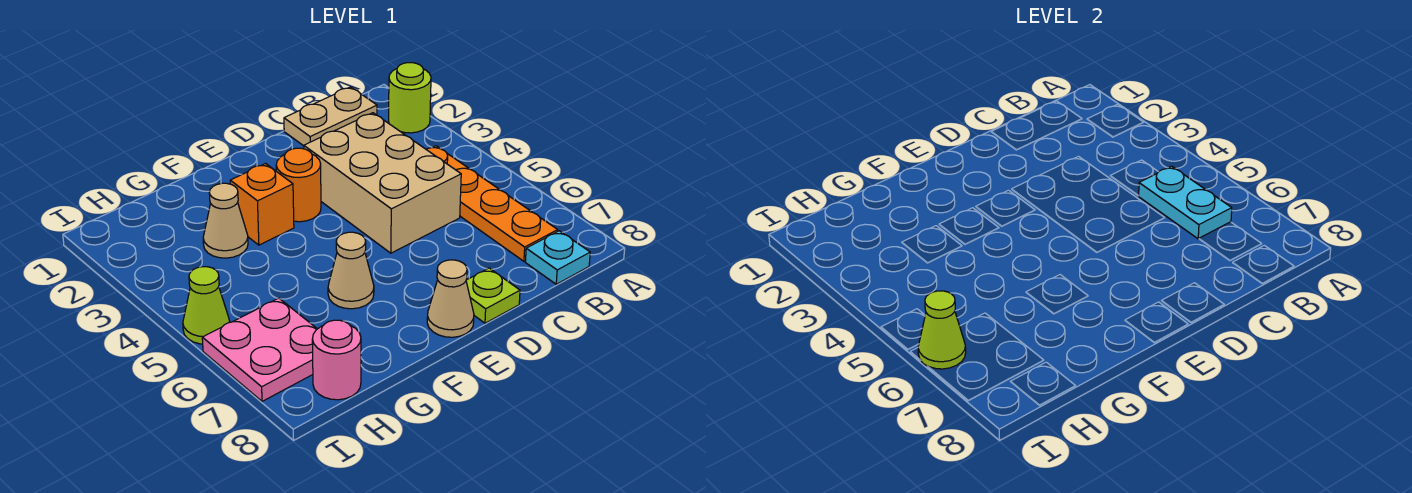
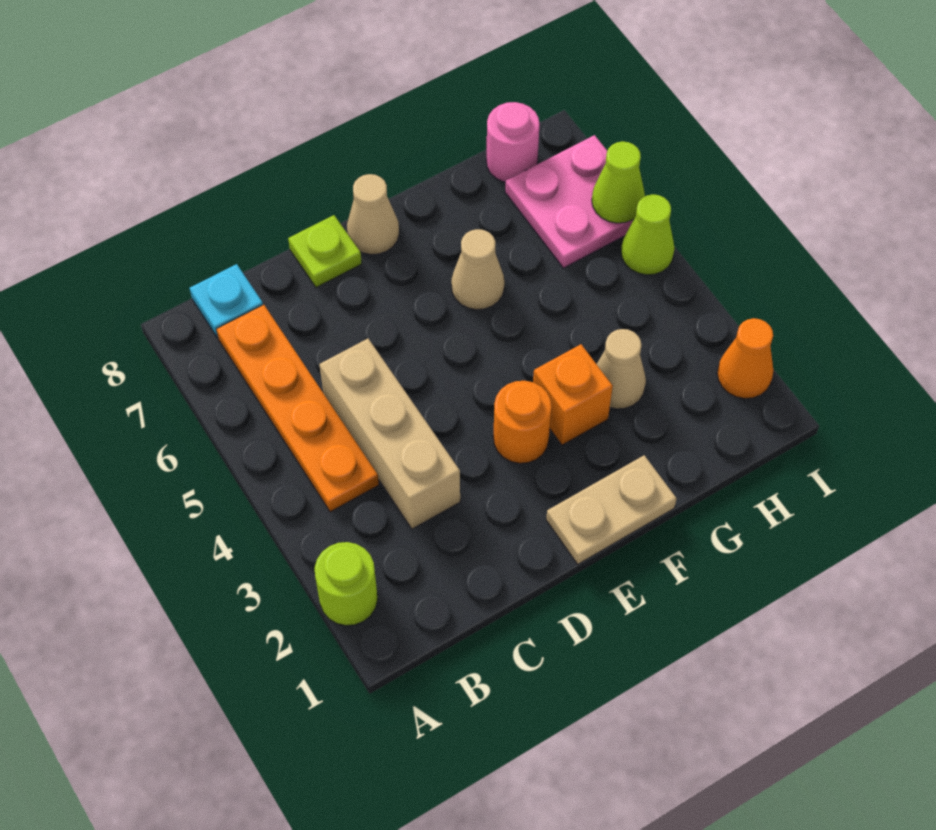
tan plate B1:C1 level 1 -> tan plate E1:F1 level 1
cyan plate B5:B6 level 2 -> none
tan brick C3:D5 level 1 -> tan brick C3:C5 level 1
none -> orange cone I2 level 1

